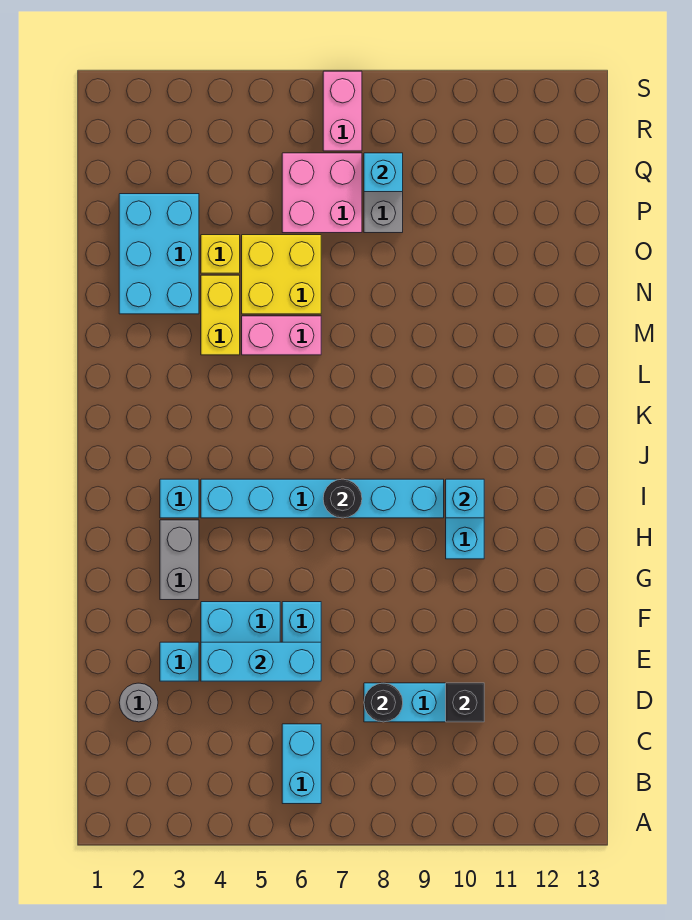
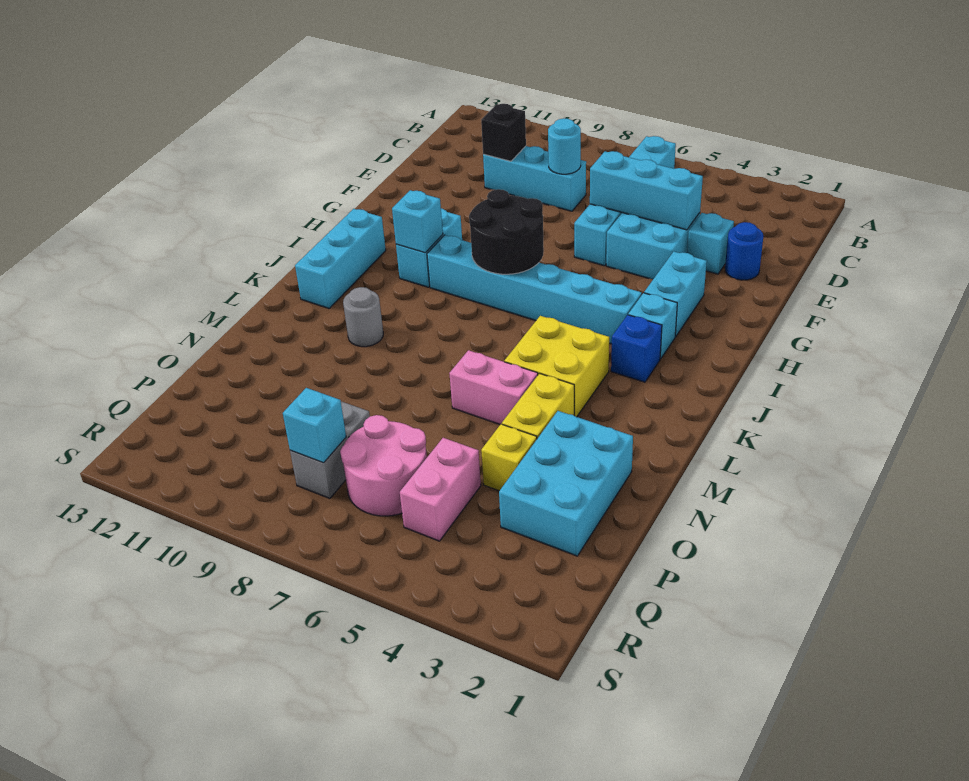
grey round brick D2 level 1 -> grey round brick L10 level 1
black round brick D8 level 2 -> cyan round brick D8 level 2
none -> blue round brick E2 level 1
grey brick G3:H3 level 1 -> cyan brick G3:H3 level 1
black round brick I7 level 2 -> black round brick H7:I8 level 2
none -> cyan brick I12:K12 level 1
none -> blue brick J3 level 1
yellow brick N5:O6 level 1 -> yellow brick K4:L5 level 1
pink brick P6:Q7 level 1 -> pink round brick P6:Q7 level 1
pink brick R7:S7 level 1 -> pink brick P5:Q5 level 1

